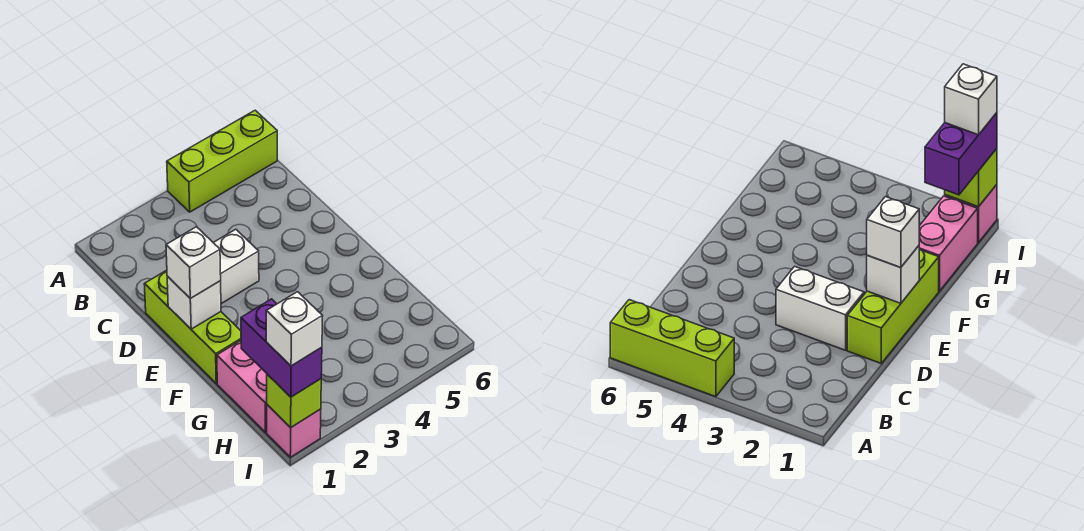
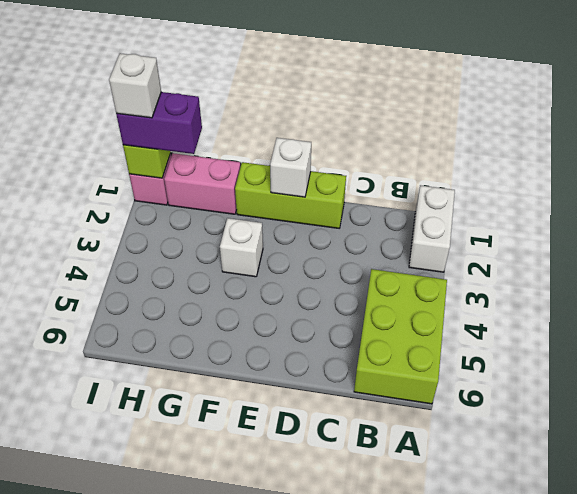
lime brick A4:A6 level 1 -> lime brick A4:B6 level 1
white brick D2:D3 level 1 -> white brick A1:A2 level 1
white brick E1 level 3 -> white brick F3 level 1

